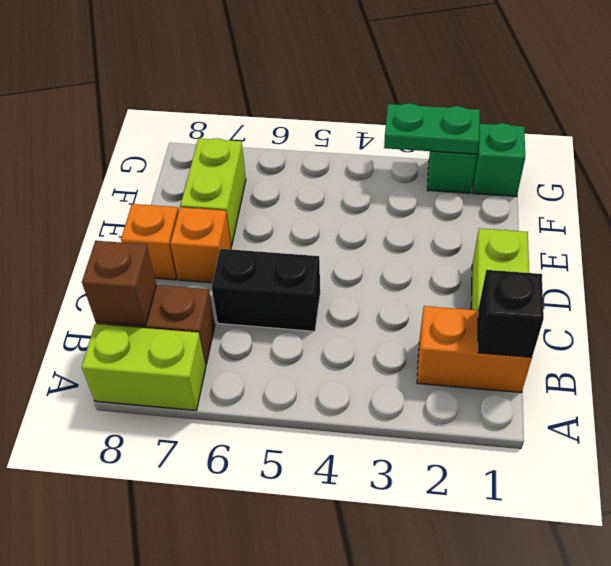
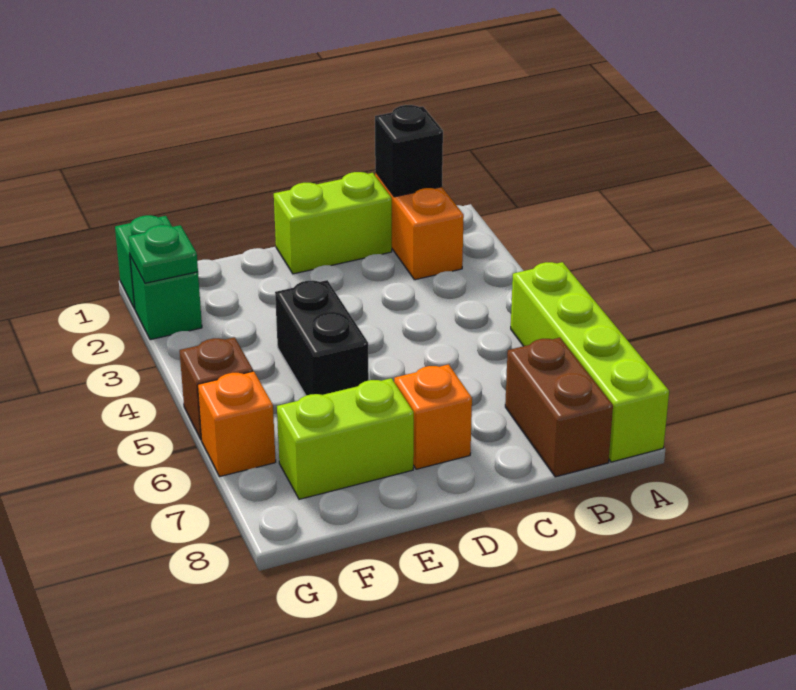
lime brick A7:A8 level 1 -> lime brick A5:A8 level 1
brown brick B8 level 2 -> brown brick G5 level 1
black brick C5:C6 level 1 -> black brick E4:E5 level 1
orange brick D8 level 1 -> orange brick G6 level 1
green plate G2:G3 level 2 -> green plate G2 level 2

